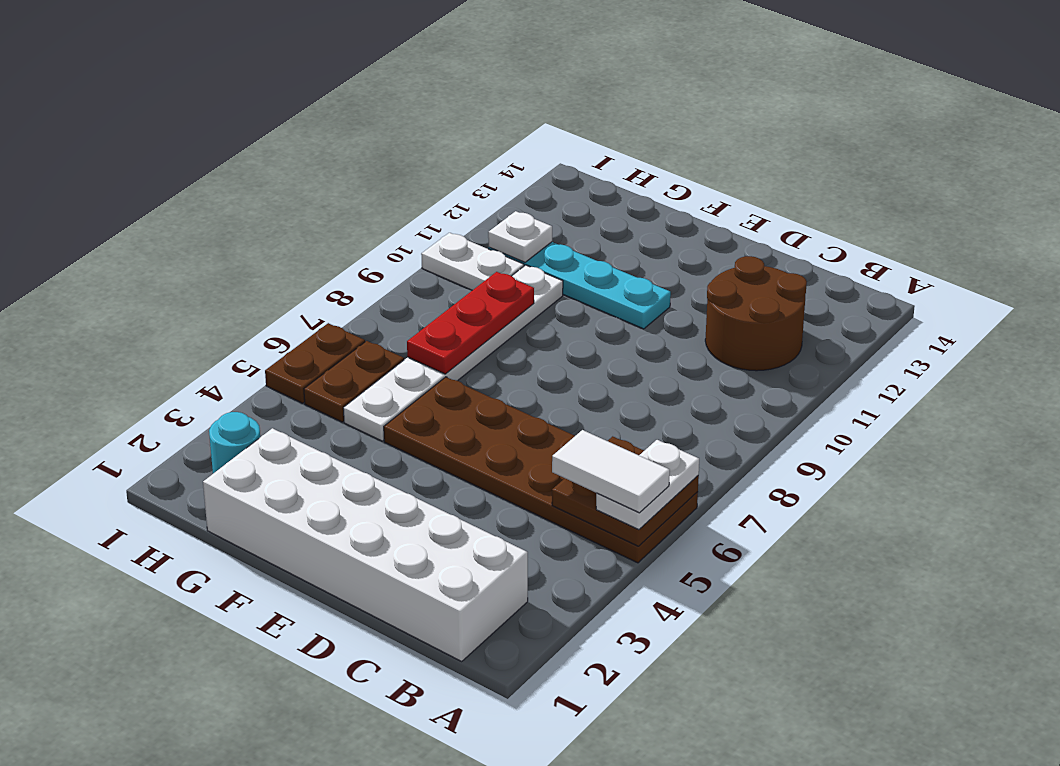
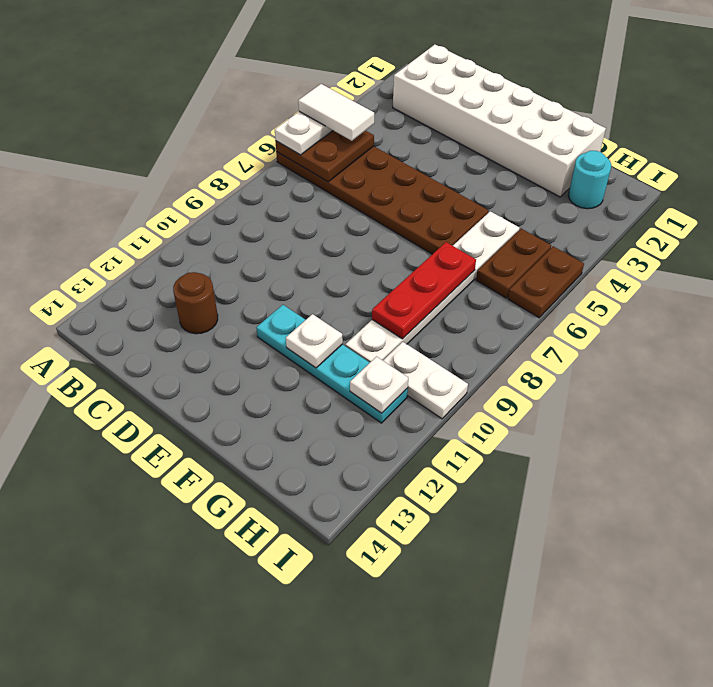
brown round brick B11:C12 level 1 -> brown round brick C12 level 1
none -> white plate F11 level 2

